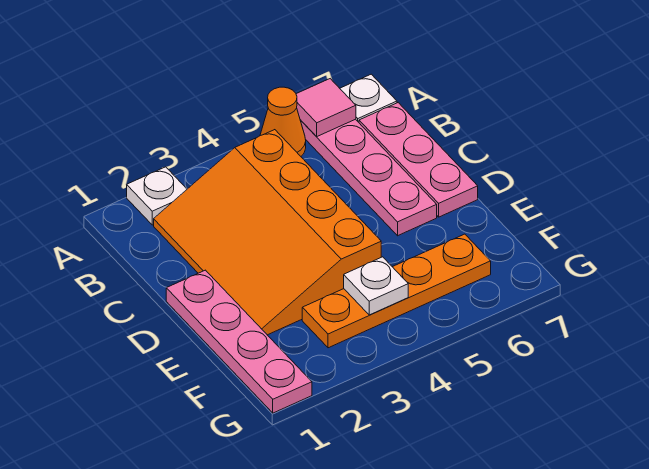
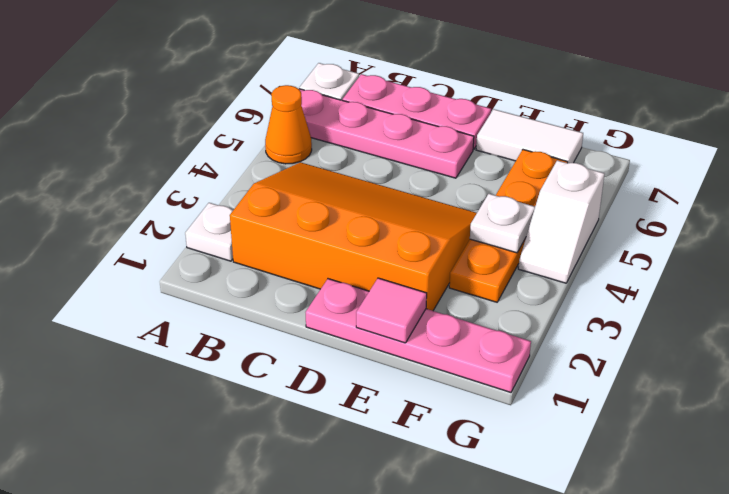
pink tile A6 level 2 -> pink tile E1 level 2
orange slope B2:E4 level 1 top 4 -> orange slope B2:E4 level 1 top 2
none -> white tile E7:F7 level 1
none -> white slope G4:G5 level 1 top 5

